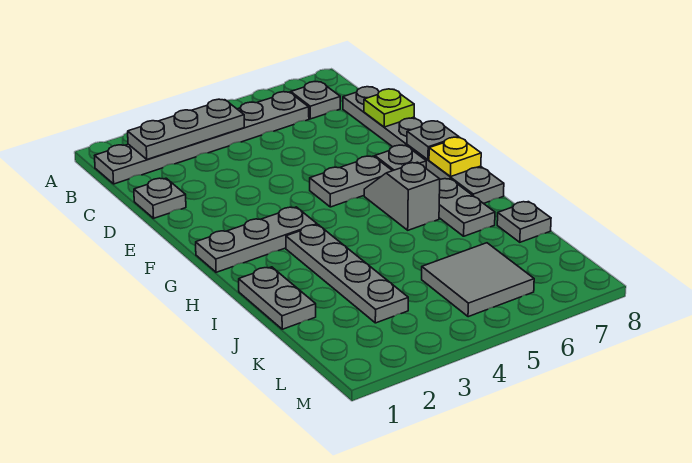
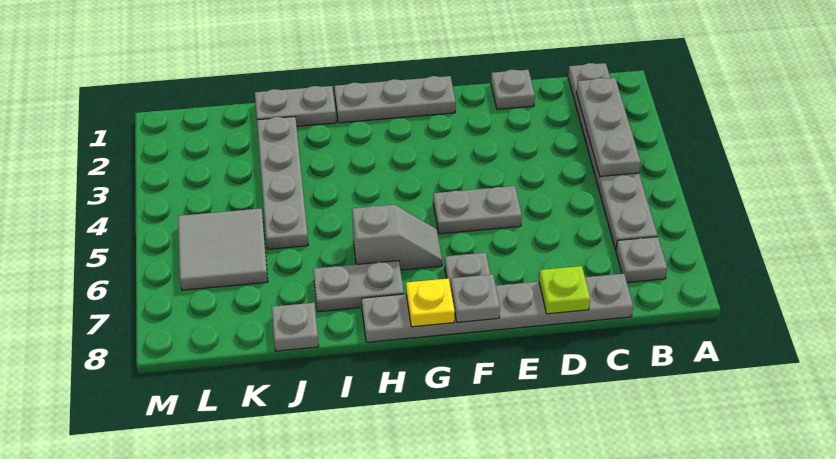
grey plate F5:F6 level 1 -> grey plate E5:F5 level 1
grey plate G1:G3 level 1 -> grey plate F1:H1 level 1
grey plate H3:K3 level 1 -> grey plate J2:J5 level 1

